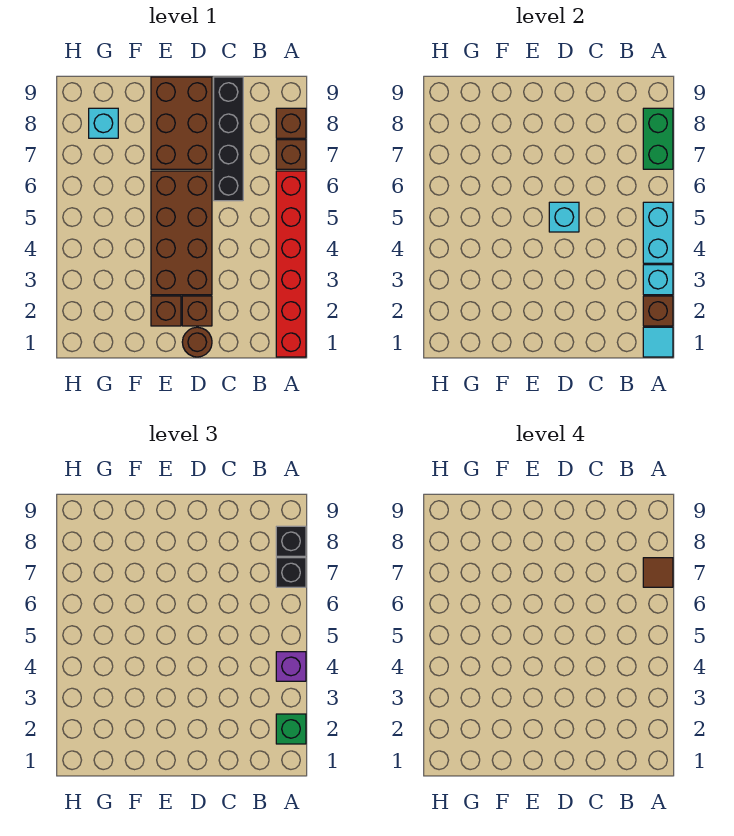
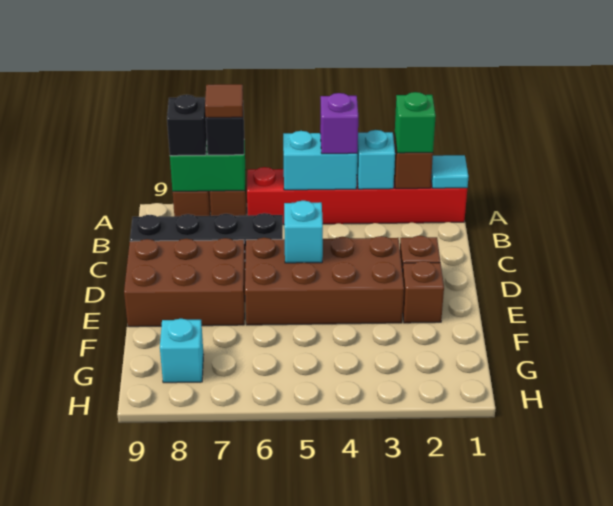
brown round brick D1 level 1 -> none

